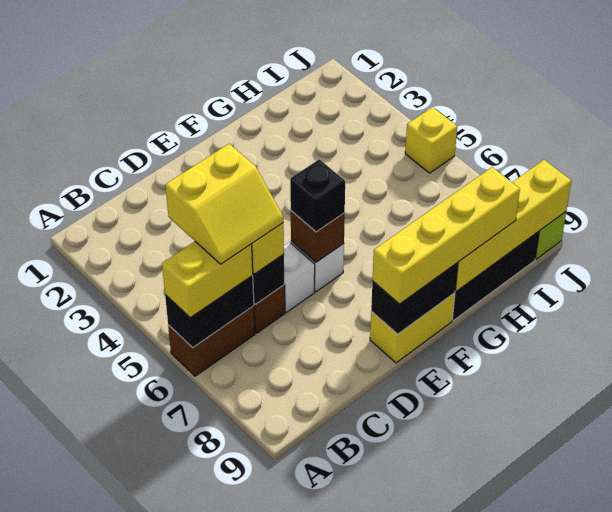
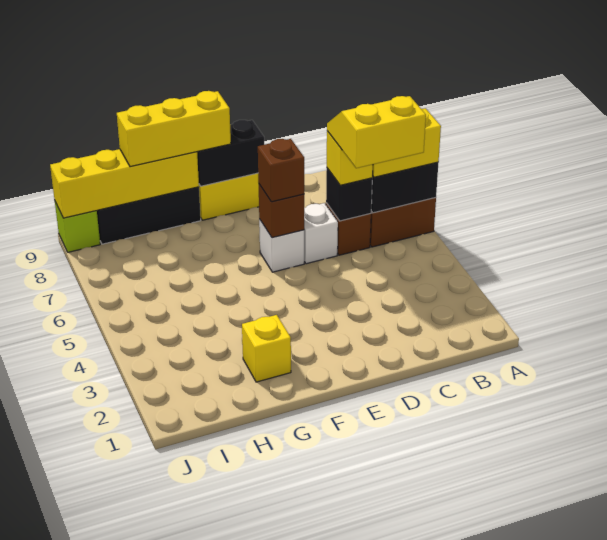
black brick E6 level 3 -> brown brick E6 level 3
yellow brick E9:H9 level 3 -> yellow brick F9:H9 level 3
yellow brick J5 level 1 -> yellow brick G2 level 1

